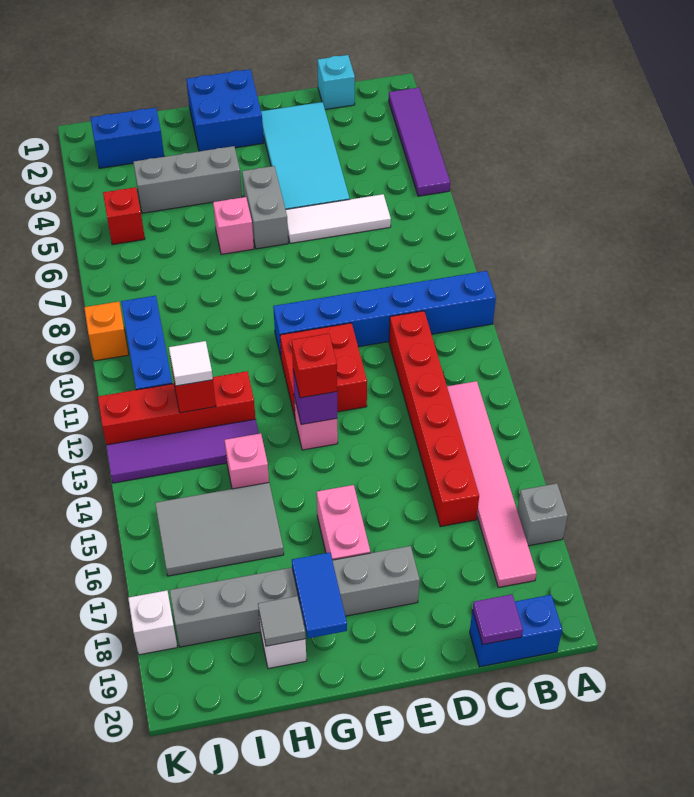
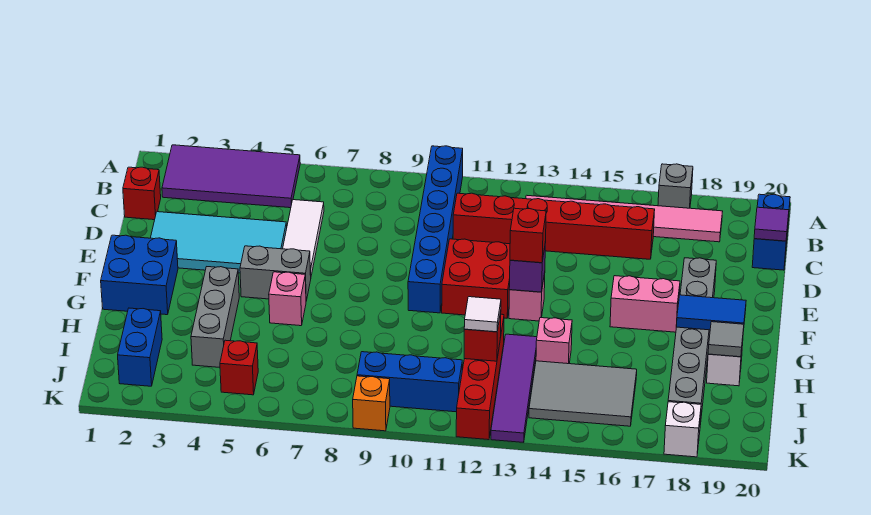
purple tile A2:A5 level 1 -> purple tile A2:B5 level 1
cyan brick C1 level 1 -> red brick C1 level 1
grey tile H15:J16 level 1 -> grey tile I14:J16 level 1

